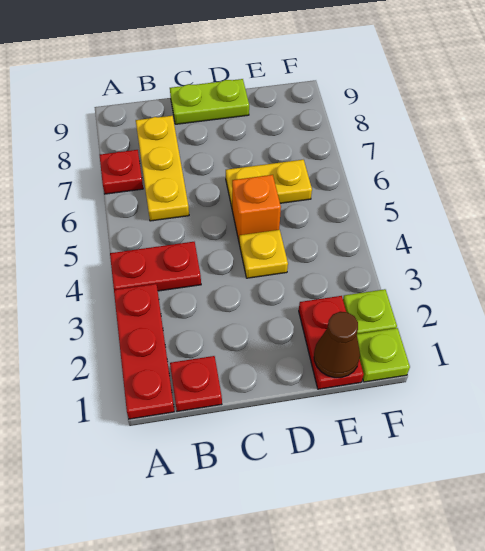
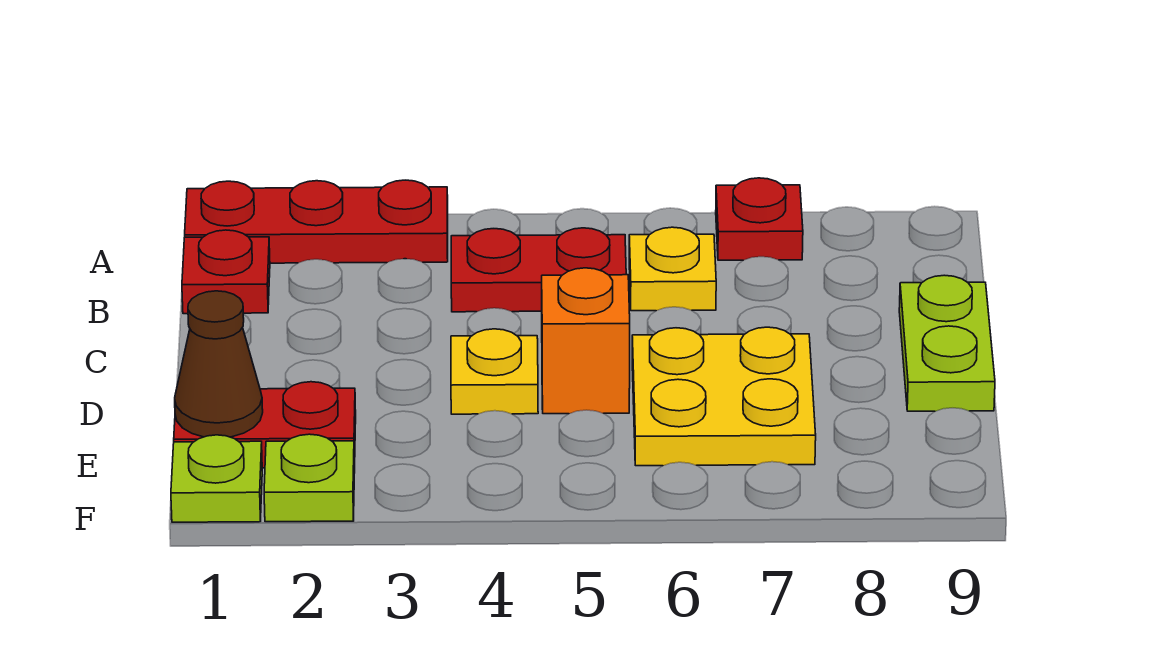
red plate A4:B4 level 1 -> red plate B4:B5 level 1
yellow plate B6:B8 level 1 -> yellow plate B6 level 1
yellow plate D6:E6 level 1 -> yellow plate D6:E7 level 1

